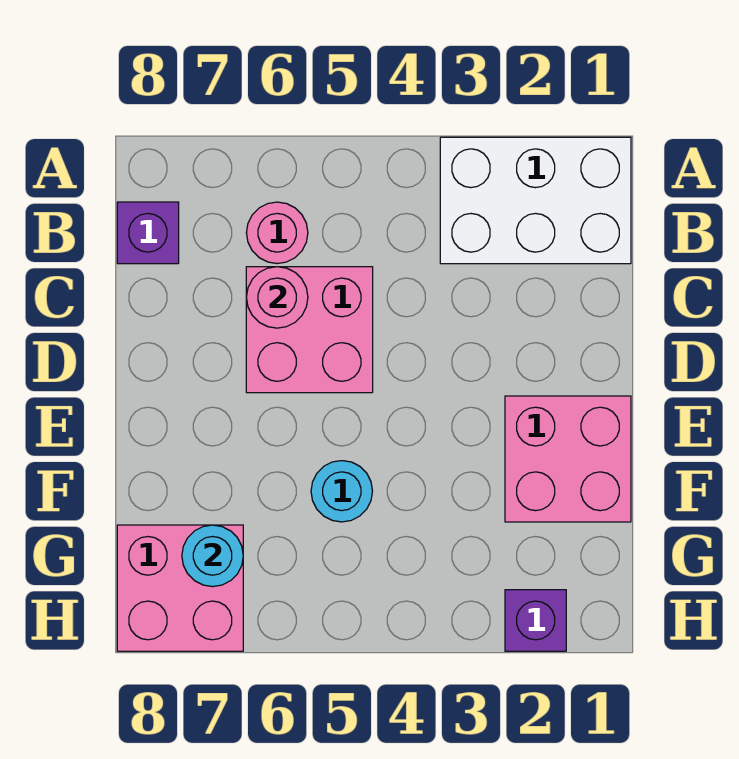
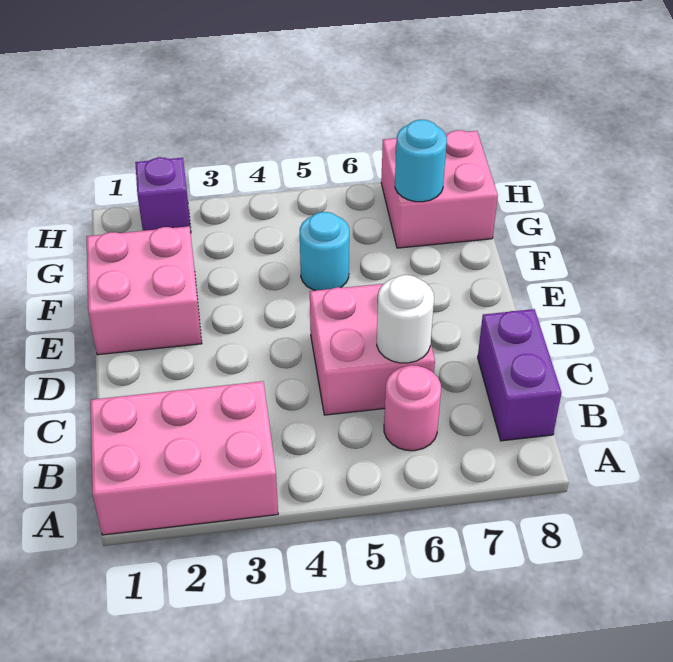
white brick A1:B3 level 1 -> pink brick A1:B3 level 1
purple brick B8 level 1 -> purple brick B8:C8 level 1
pink round brick C6 level 2 -> white round brick C6 level 2

